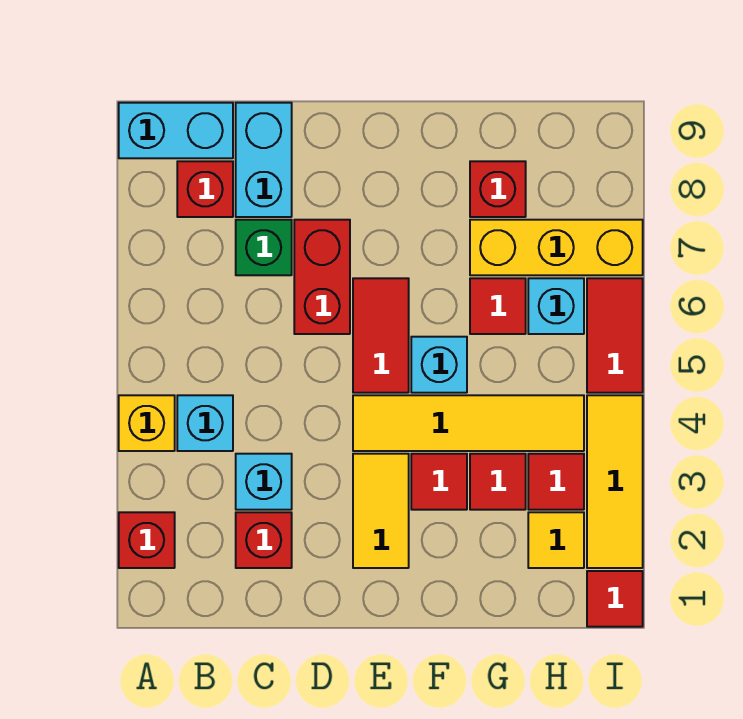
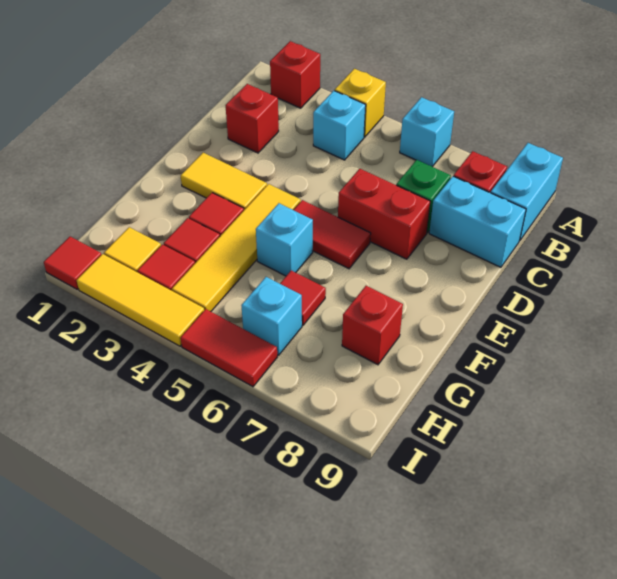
cyan brick C3 level 1 -> cyan brick A6 level 1
yellow brick G7:I7 level 1 -> none

